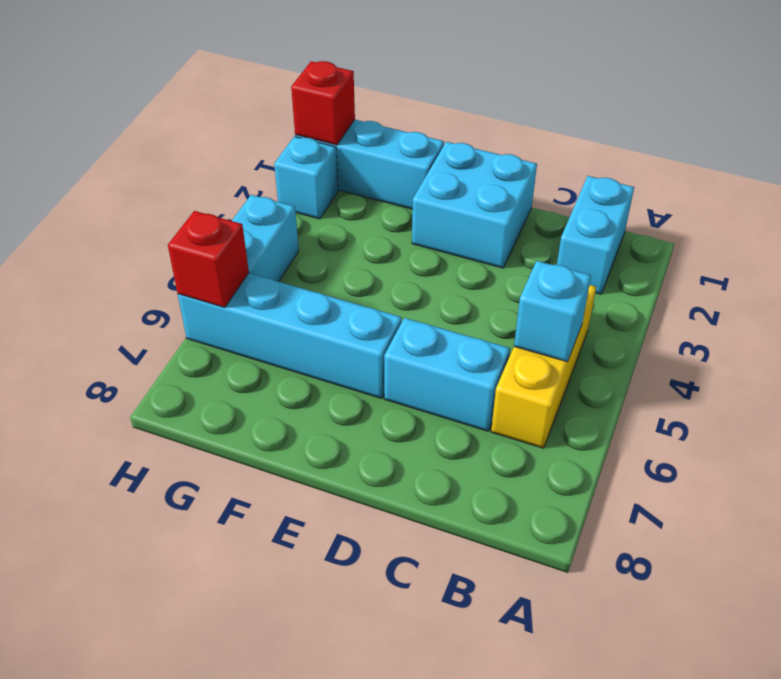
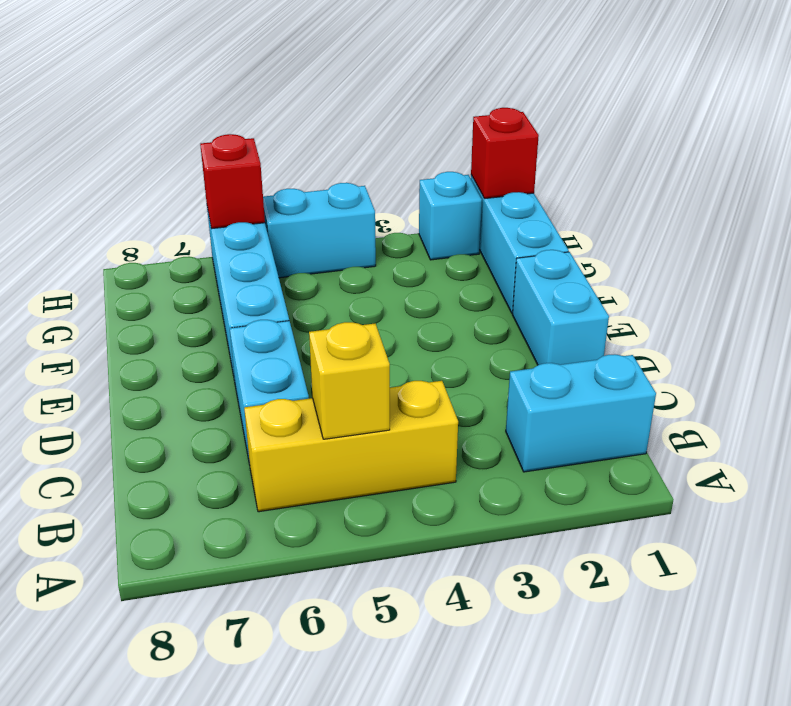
cyan brick B5 level 2 -> yellow brick B5 level 2
cyan brick D1:E2 level 1 -> cyan brick D1:E1 level 1

